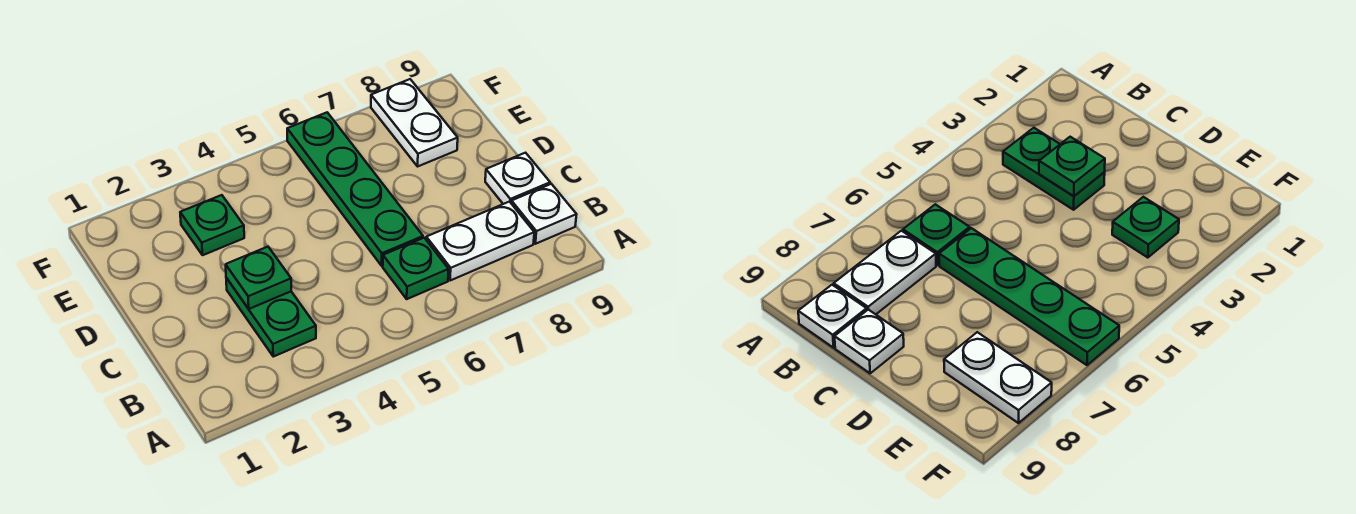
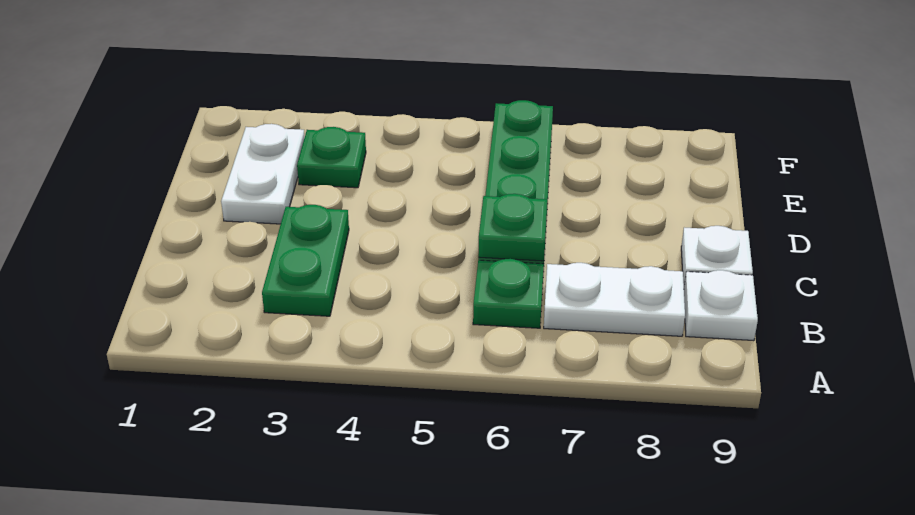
green plate C3 level 2 -> green plate C6 level 2
white plate E8:F8 level 1 -> white plate D2:E2 level 1

